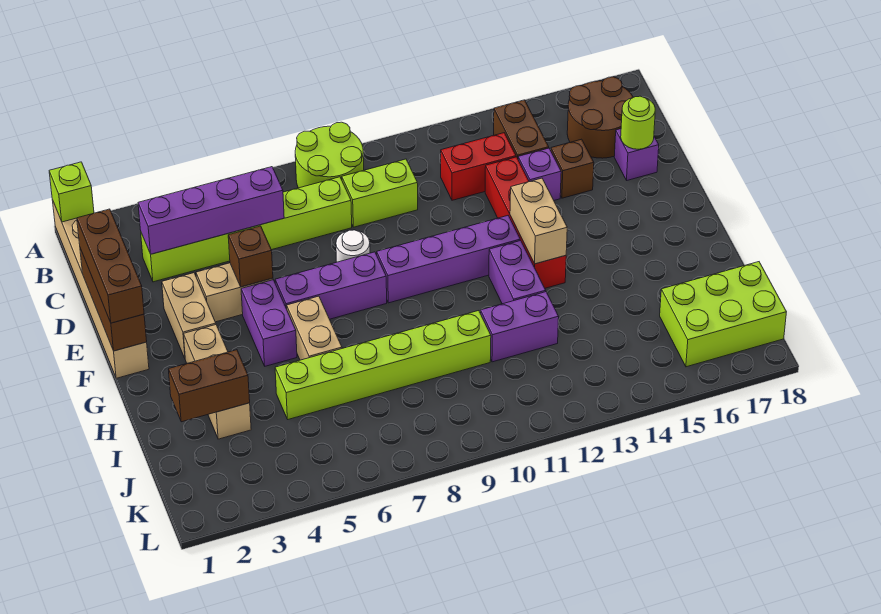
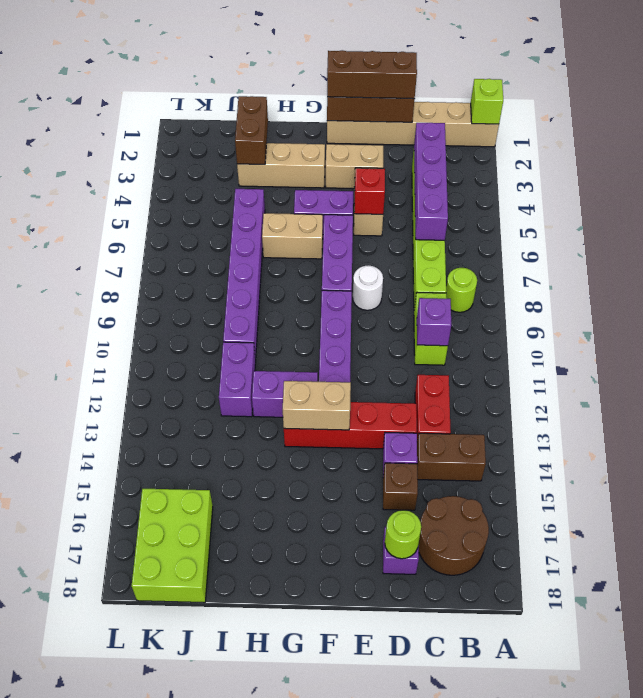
lime round brick A8:B9 level 1 -> lime round brick B8 level 1
none -> purple brick C10 level 2
brown brick E5 level 2 -> red brick E5 level 2
lime brick I5:I10 level 1 -> purple brick I5:I10 level 1

